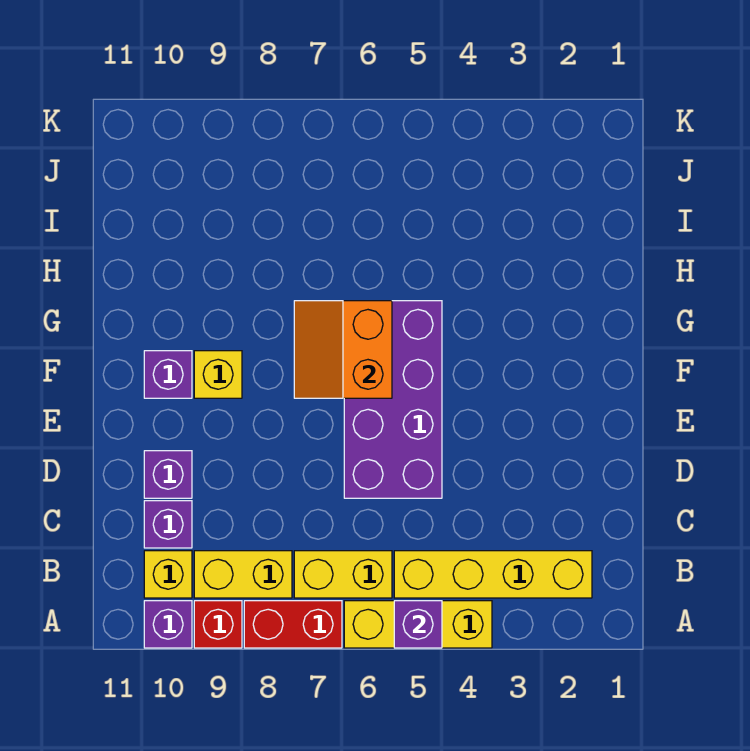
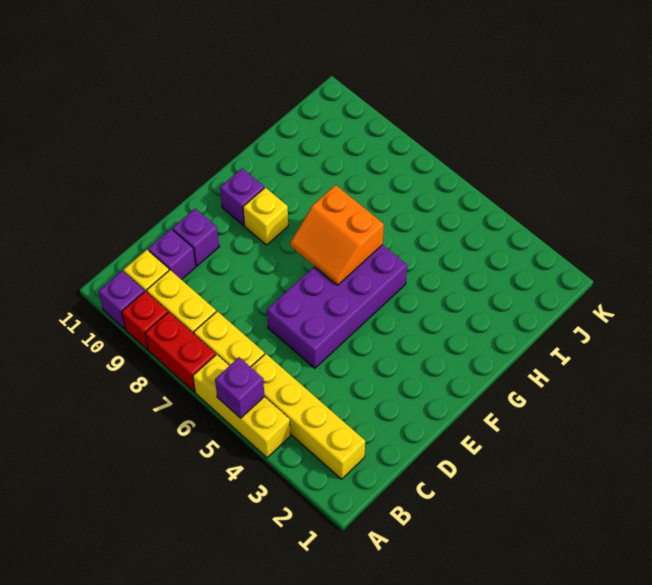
orange slope F6:G7 level 2 top 6 -> orange slope F6:G7 level 2 top G

